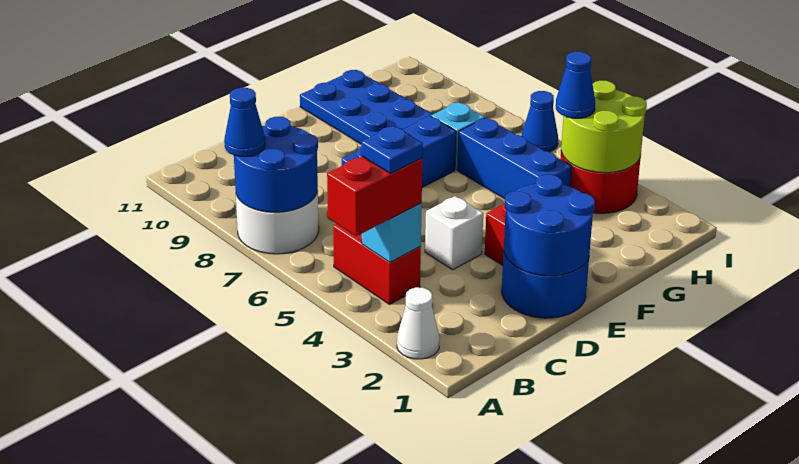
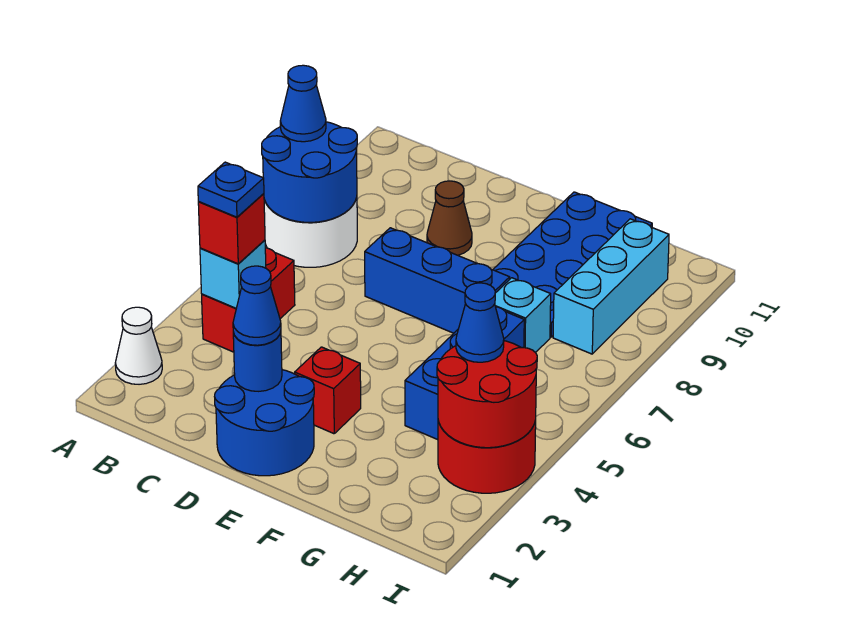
red brick A4:B4 level 3 -> red brick B4 level 3
blue round brick D1:E2 level 2 -> blue round brick D2 level 2
white brick D4 level 1 -> none
none -> brown cone D9 level 1
lime round brick H3:I4 level 2 -> red round brick H3:I4 level 2
none -> cyan brick H8:H10 level 1
blue cone I6 level 1 -> blue cone D2 level 3

